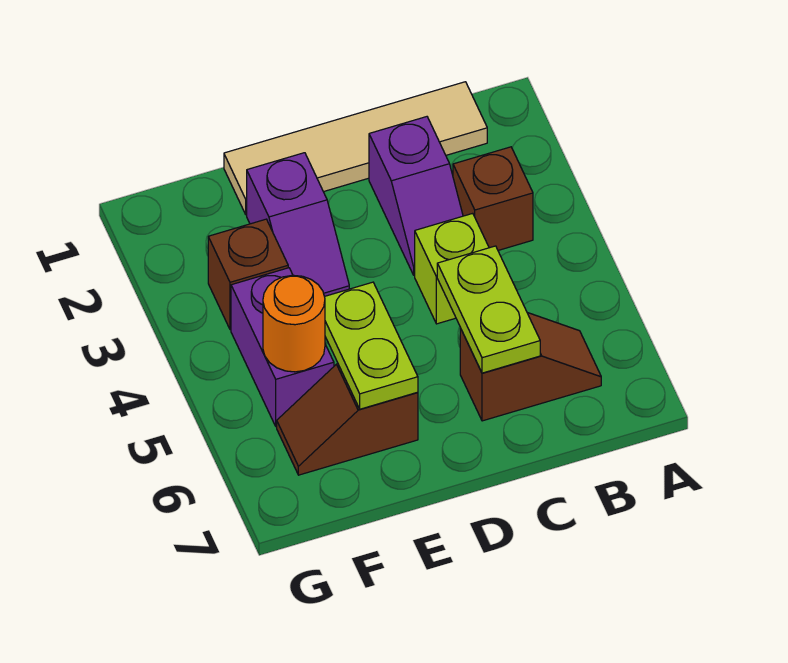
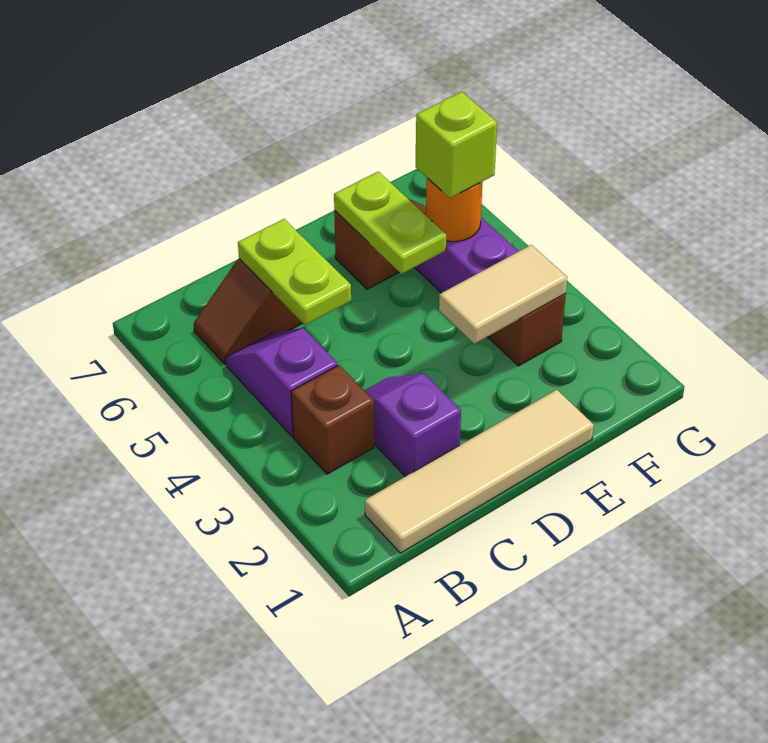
lime brick C4 level 1 -> lime brick F5 level 3
purple slope E2:E3 level 1 top 2 -> purple slope B4:B5 level 1 top 4
none -> tan tile E3:F3 level 2

